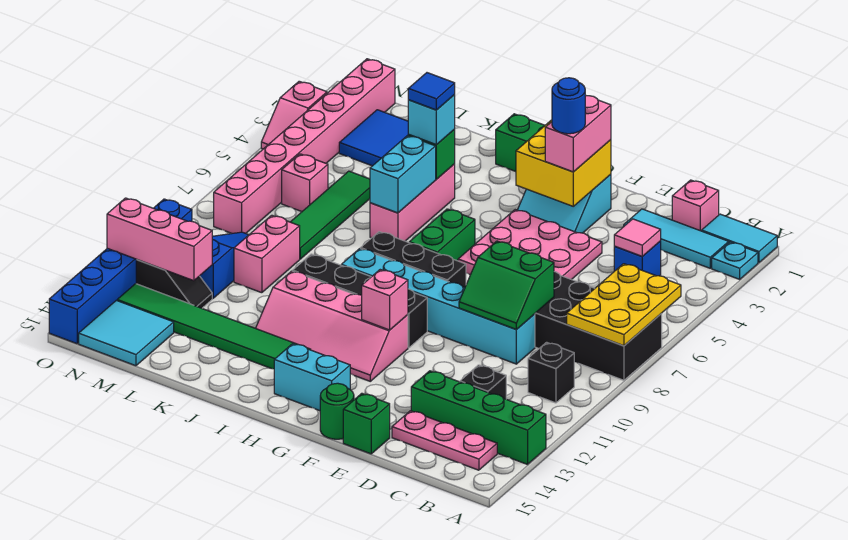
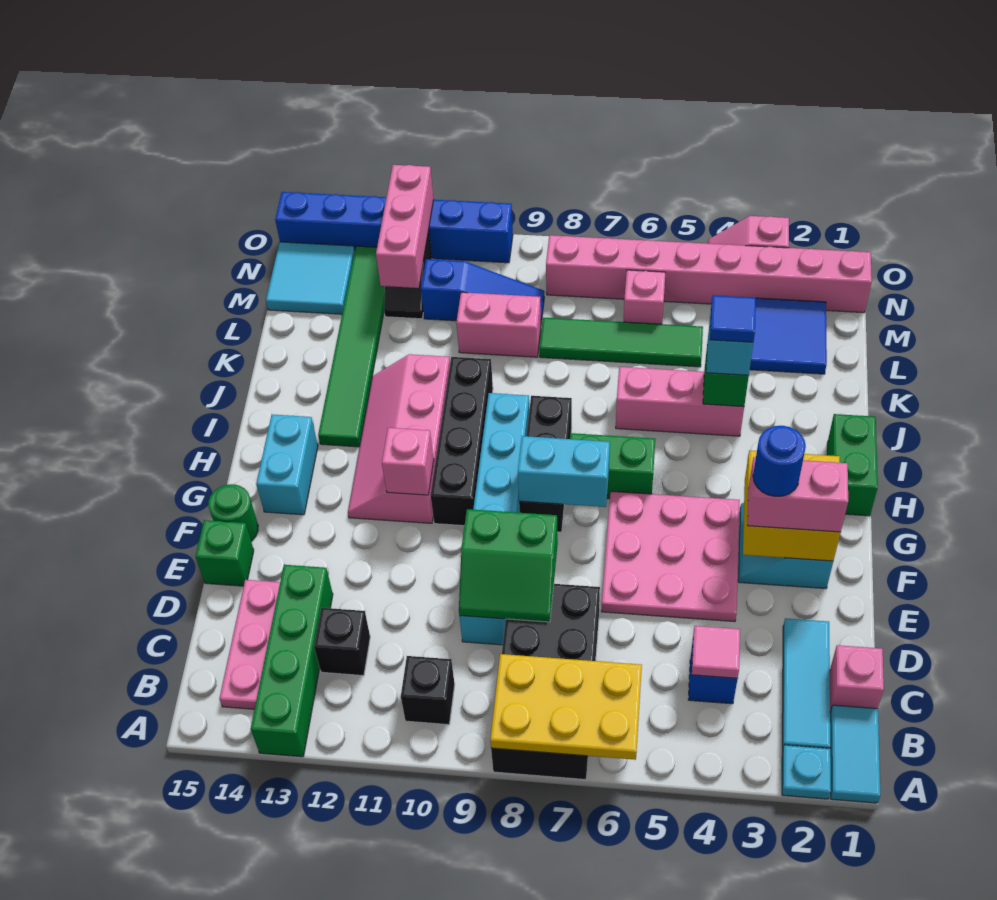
green slope D8:E9 level 2 top 8 -> green slope D8:E9 level 2 top E
cyan brick J5:J6 level 2 -> cyan brick G7:G8 level 2

